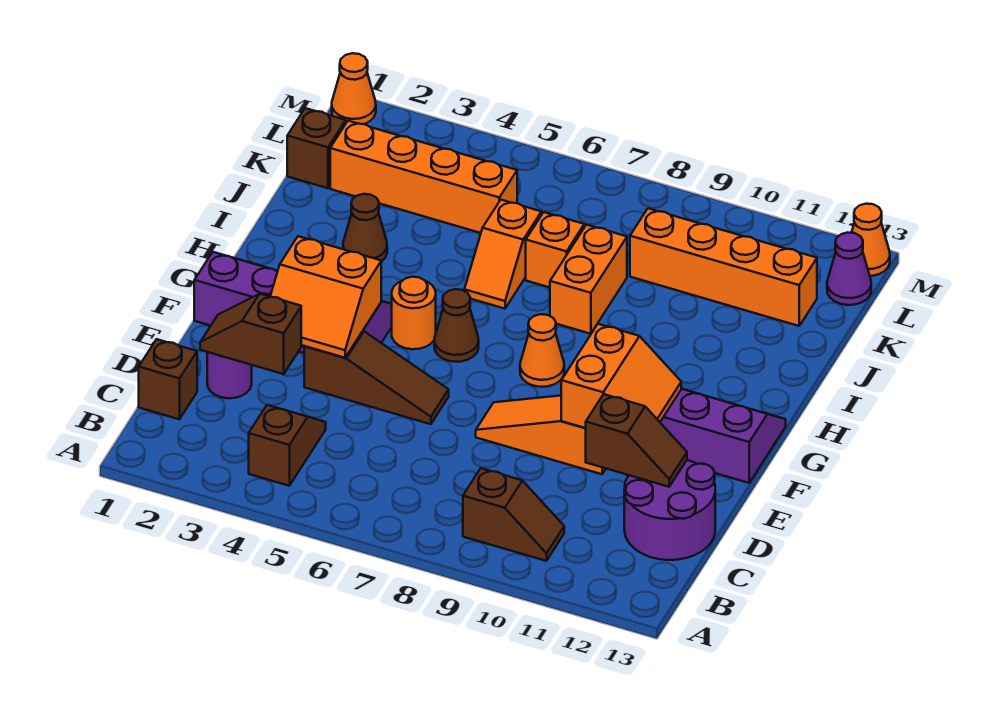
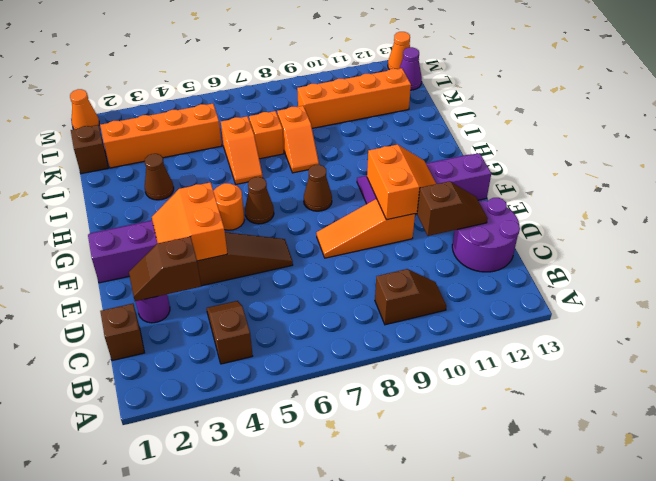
orange slope E3:F4 level 2 top F -> orange slope E3:F4 level 2 top 4
orange cone G8 level 1 -> brown cone G8 level 1
orange brick I8:J8 level 1 -> orange slope I8:J8 level 1 top J

